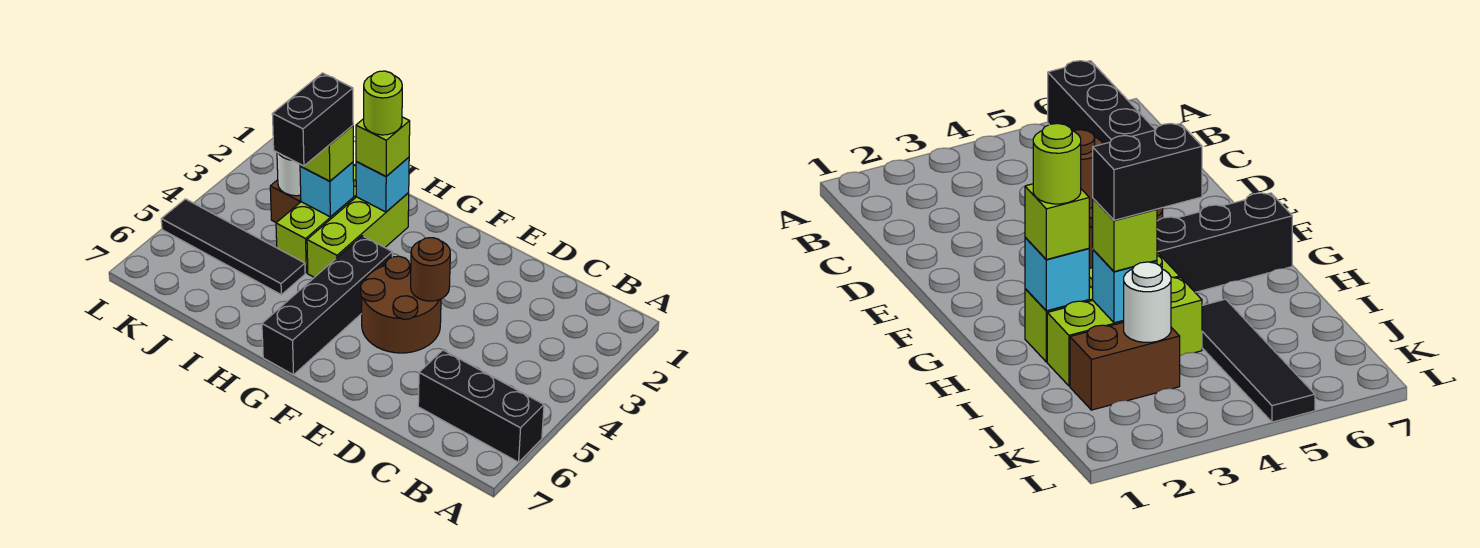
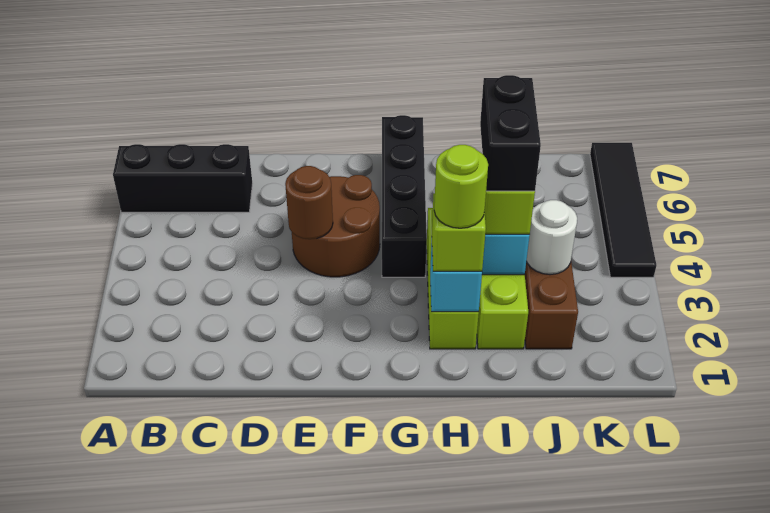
black tile I5:L5 level 1 -> black tile L4:L7 level 1

